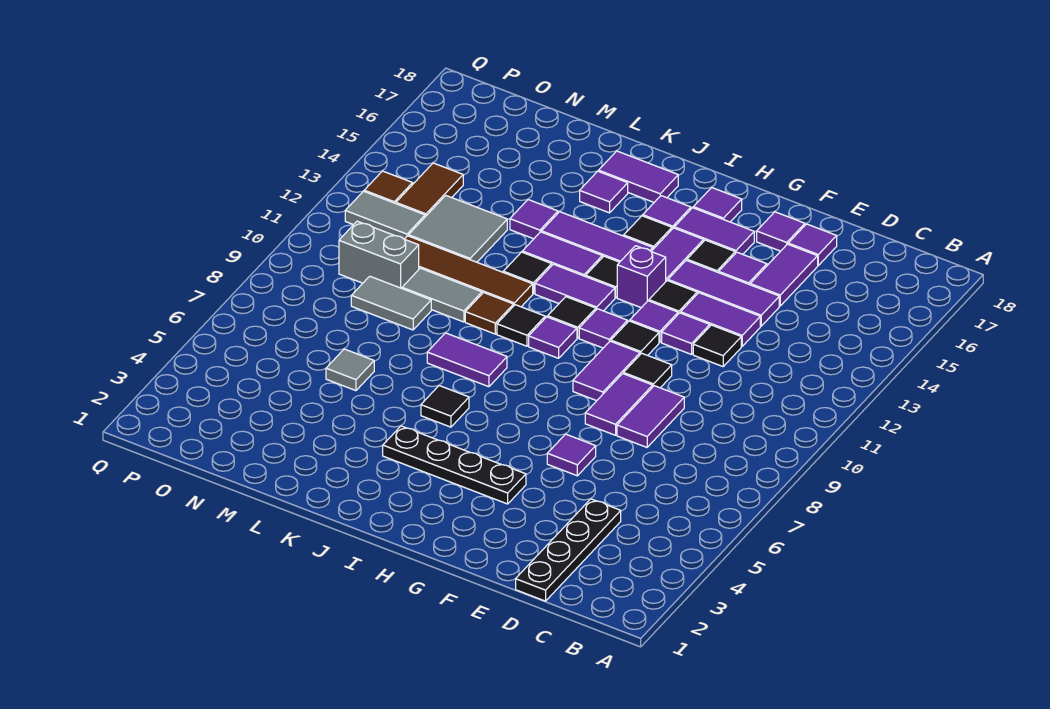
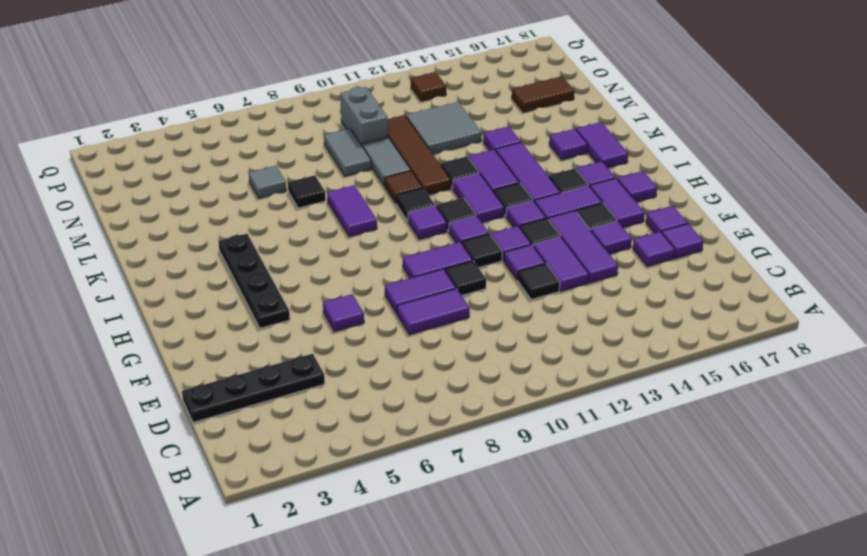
purple tile E15:E16 level 1 -> purple tile E16 level 1
purple brick H13 level 1 -> purple tile H13 level 1
black tile J6 level 1 -> black tile L7 level 1
grey tile O12:P12 level 1 -> none
brown tile O13:O14 level 1 -> brown tile N16:N17 level 1

